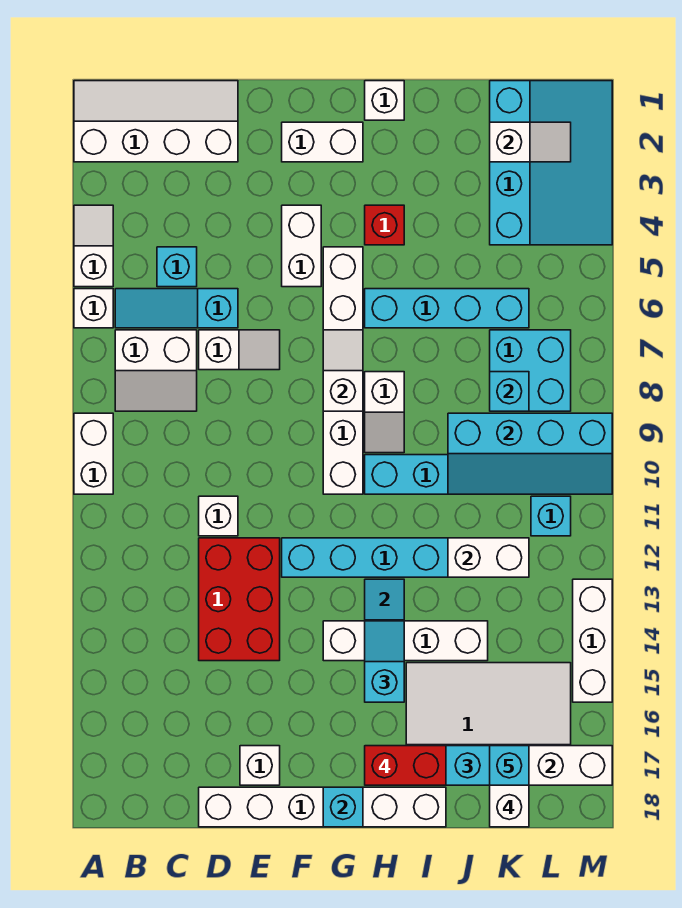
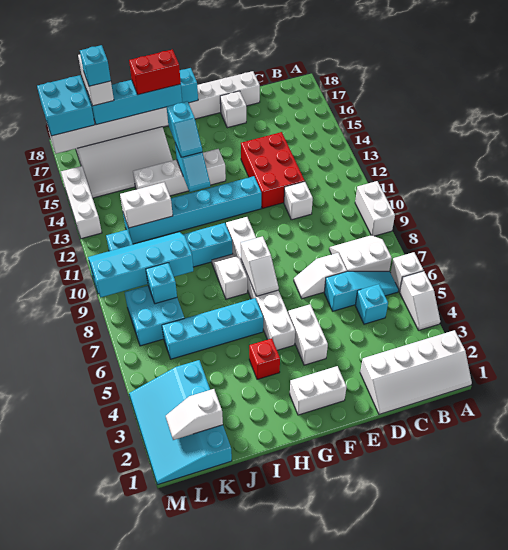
white brick H1 level 1 -> none
none -> cyan brick L17:M18 level 3

